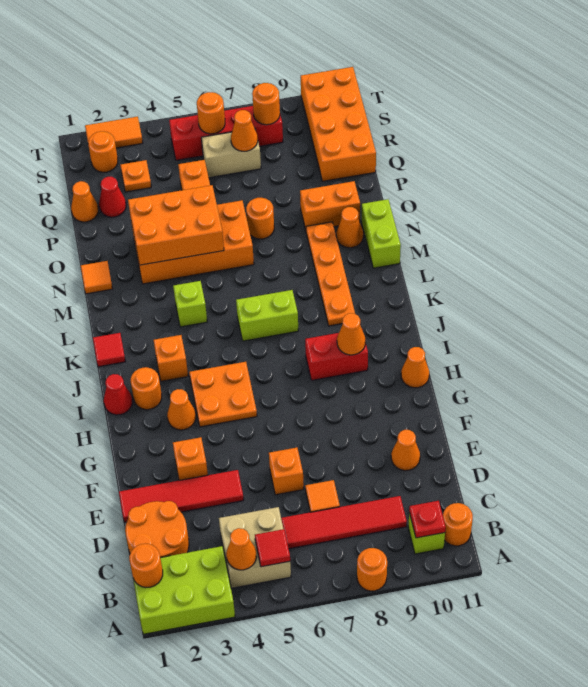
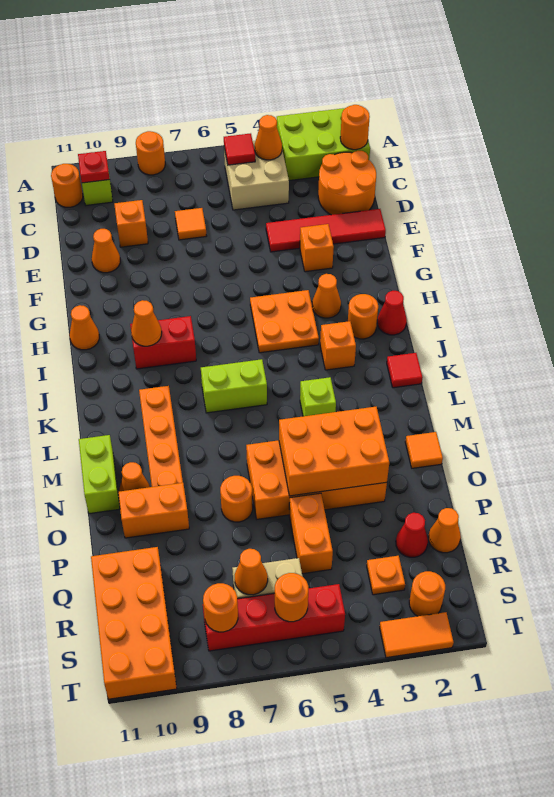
red tile C6:C9 level 1 -> none
orange brick E6 level 1 -> orange brick D9 level 1

